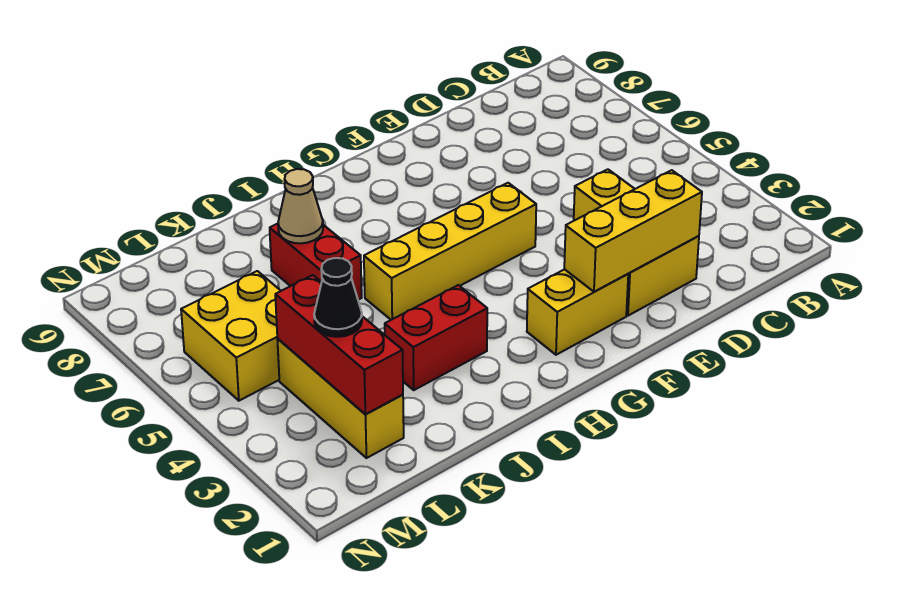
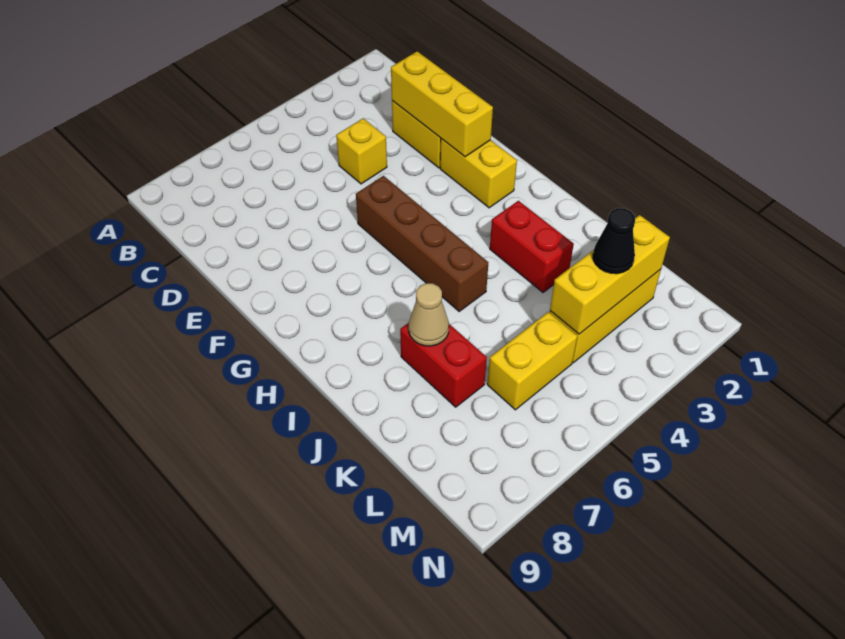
yellow brick F5:I5 level 1 -> brown brick F5:I5 level 1
red brick J6:J7 level 1 -> red brick J7:K7 level 1
red brick L2:L4 level 2 -> yellow brick L2:L4 level 2
yellow brick L5:M6 level 1 -> yellow brick L5:L6 level 1

